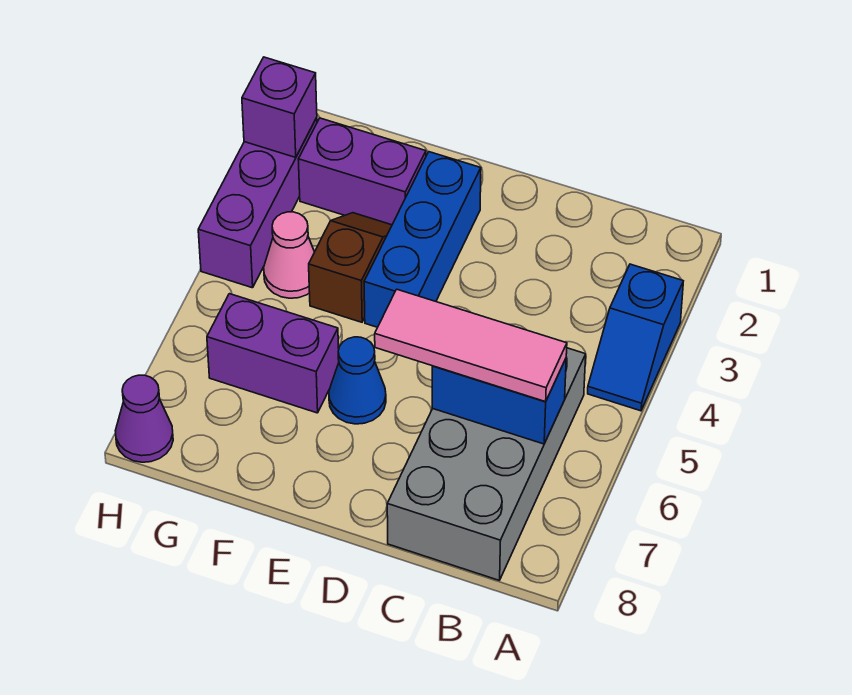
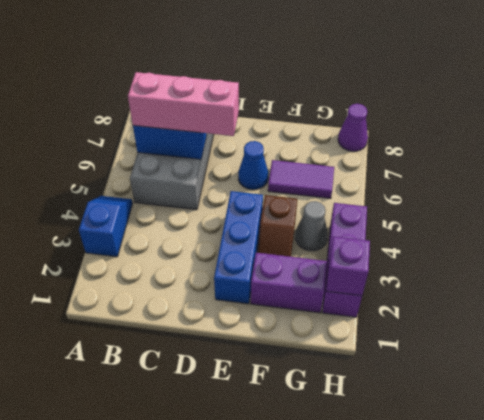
pink tile B6:D6 level 3 -> pink brick B6:D6 level 3
purple brick F6:G6 level 1 -> purple tile F6:G6 level 1
pink cone G4 level 1 -> grey cone G4 level 1

